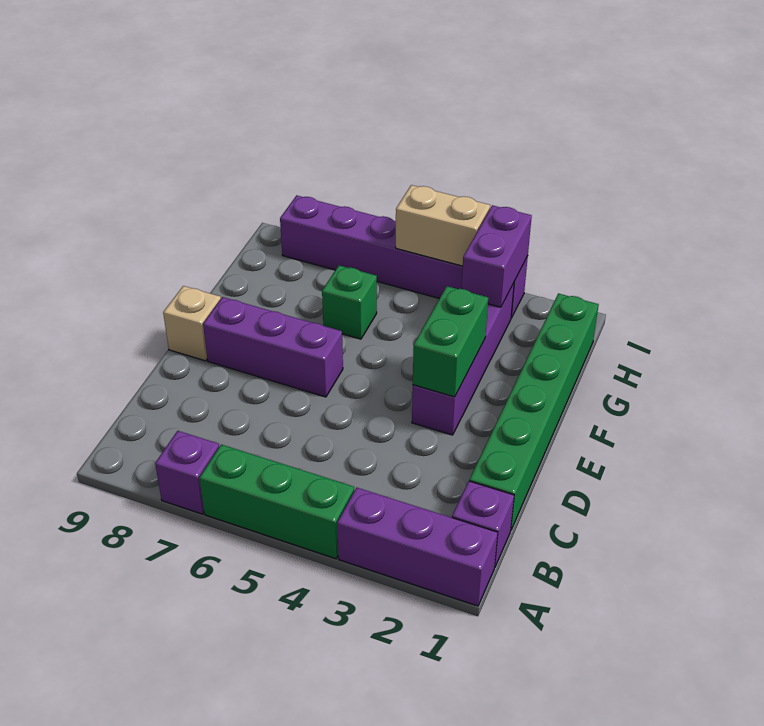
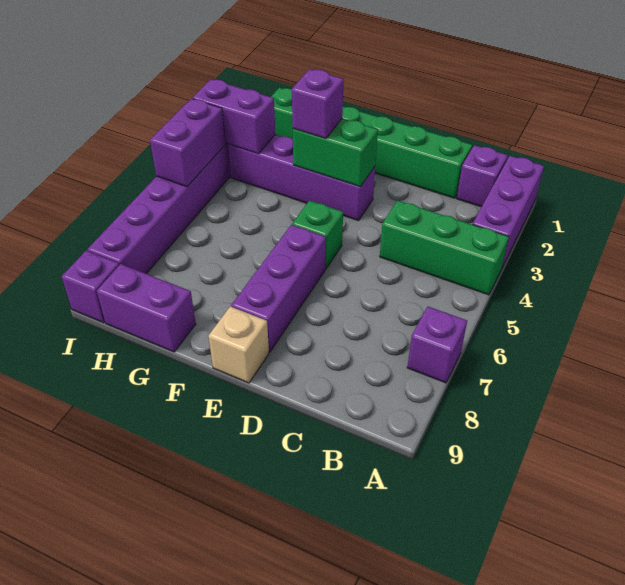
green brick A4:A6 level 1 -> green brick A4:C4 level 1
none -> purple brick F3 level 3
green brick G6 level 1 -> green brick E5 level 1
none -> purple brick G9:H9 level 1
tan brick I4:I5 level 2 -> purple brick I4:I5 level 2
none -> purple brick I9 level 1

